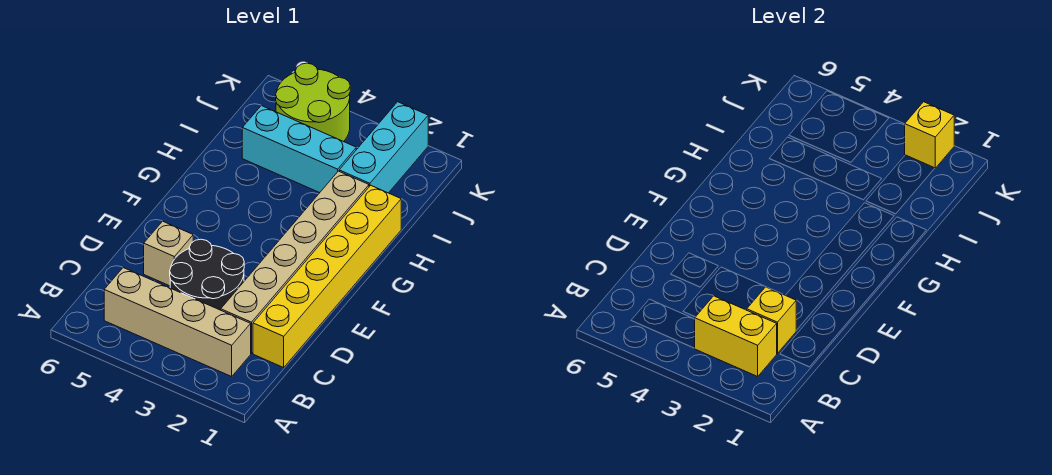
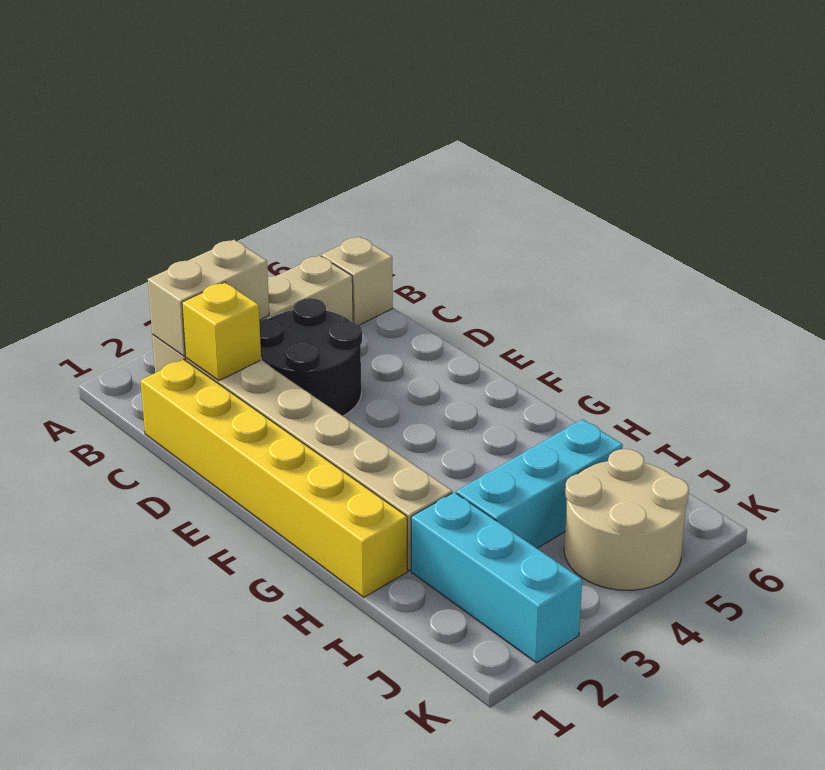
yellow brick B2:B3 level 2 -> tan brick B2:B3 level 2
tan brick D5 level 1 -> tan brick B6 level 1
lime round brick J4:K5 level 1 -> tan round brick J4:K5 level 1
yellow brick K2 level 2 -> none

